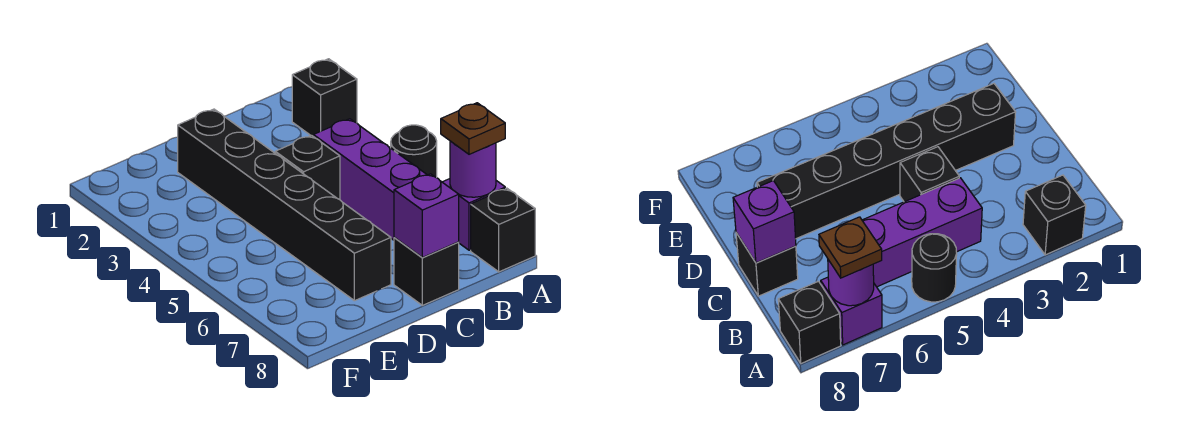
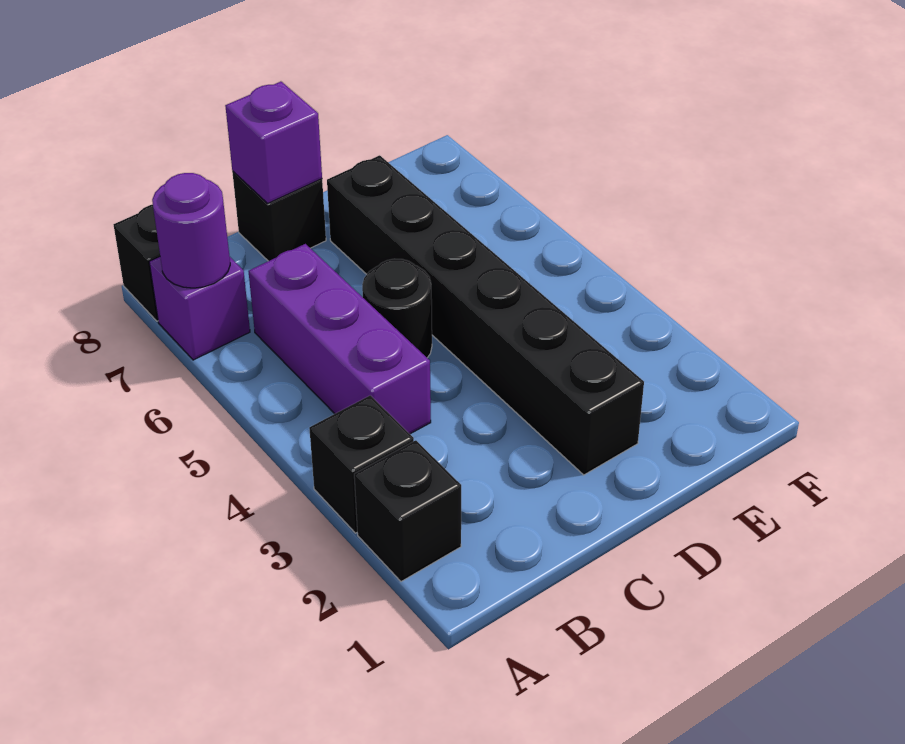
black round brick A5 level 1 -> black round brick C5 level 1
brown plate A7 level 3 -> none
black brick C4 level 1 -> black brick A3 level 1

